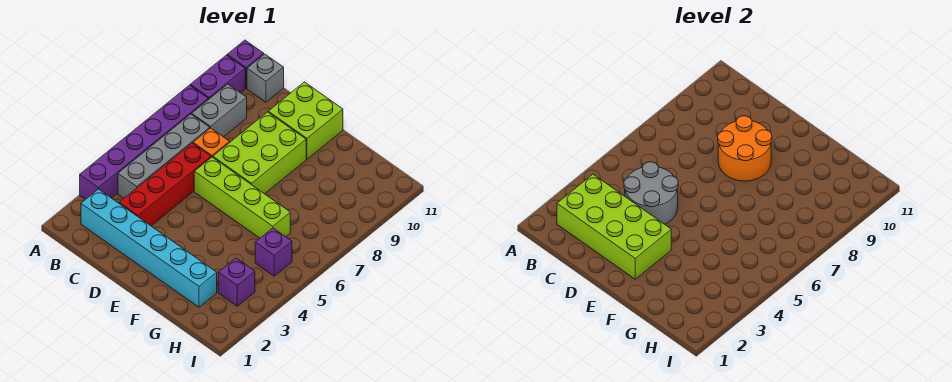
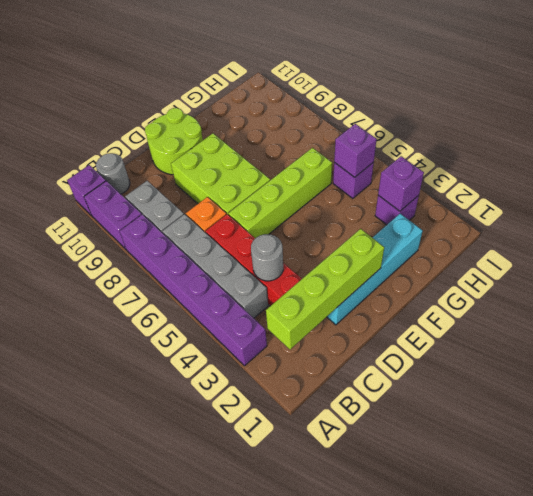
cyan brick B2:G2 level 1 -> cyan brick D2:G2 level 1
lime brick B2:E3 level 2 -> lime brick B2:E2 level 2
grey brick B11 level 1 -> grey round brick B11 level 1
grey round brick C4:D5 level 2 -> grey round brick C4 level 2
orange round brick D8:E9 level 2 -> none
lime brick D10:E11 level 1 -> lime round brick D10:E11 level 1
none -> purple brick H3 level 2
none -> purple brick H5 level 2

